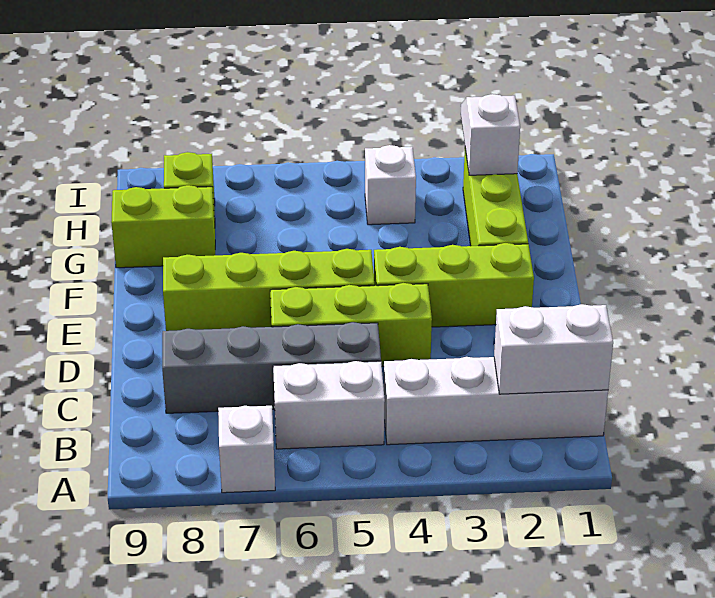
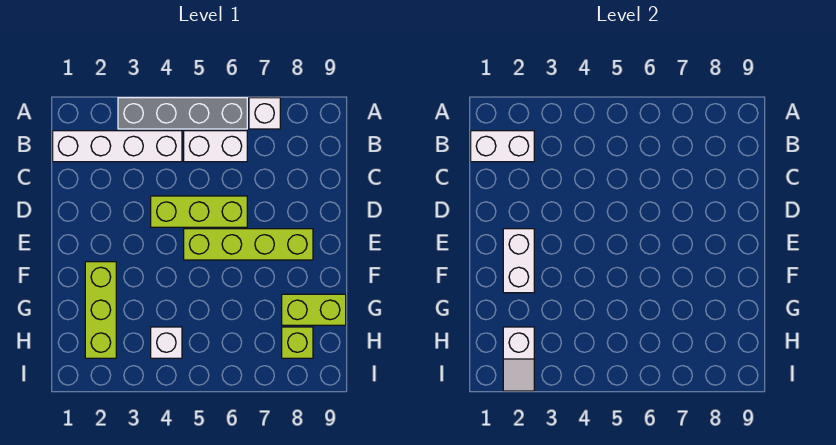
grey brick C5:C8 level 1 -> grey brick A3:A6 level 1
lime brick E2:E4 level 1 -> none
none -> white brick E2:F2 level 2

